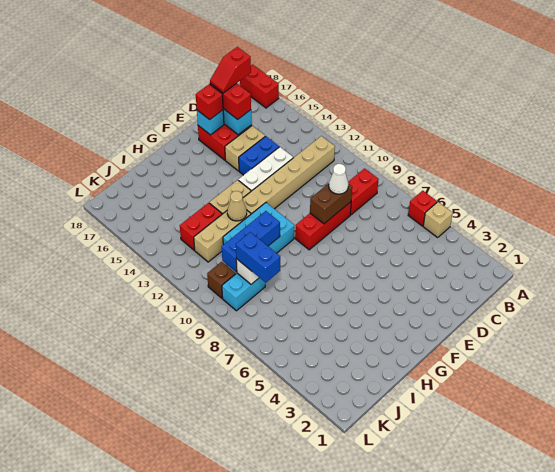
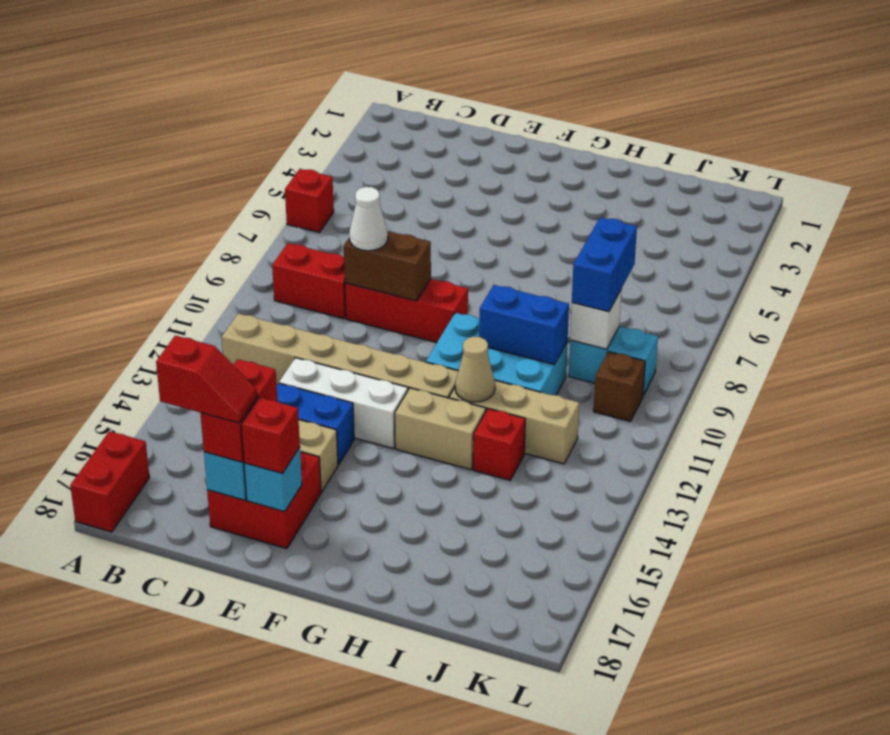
tan brick A5 level 1 -> none
blue brick H10:J10 level 2 -> blue brick H10:I10 level 2
red brick I13:J13 level 1 -> red brick I13 level 1

